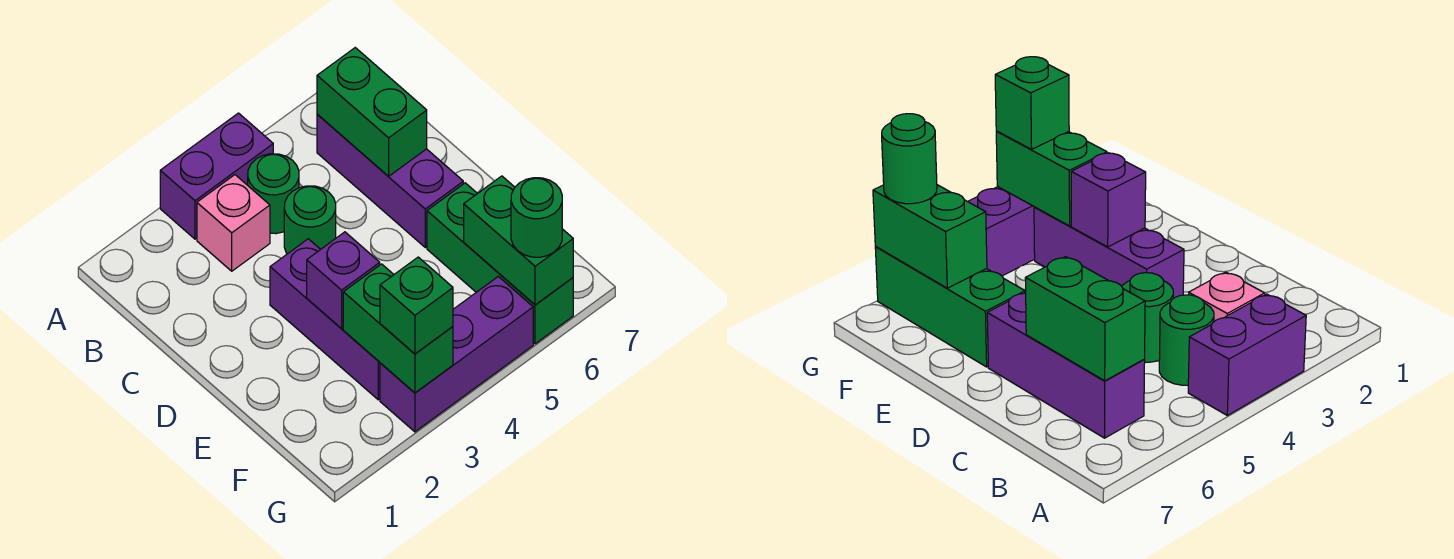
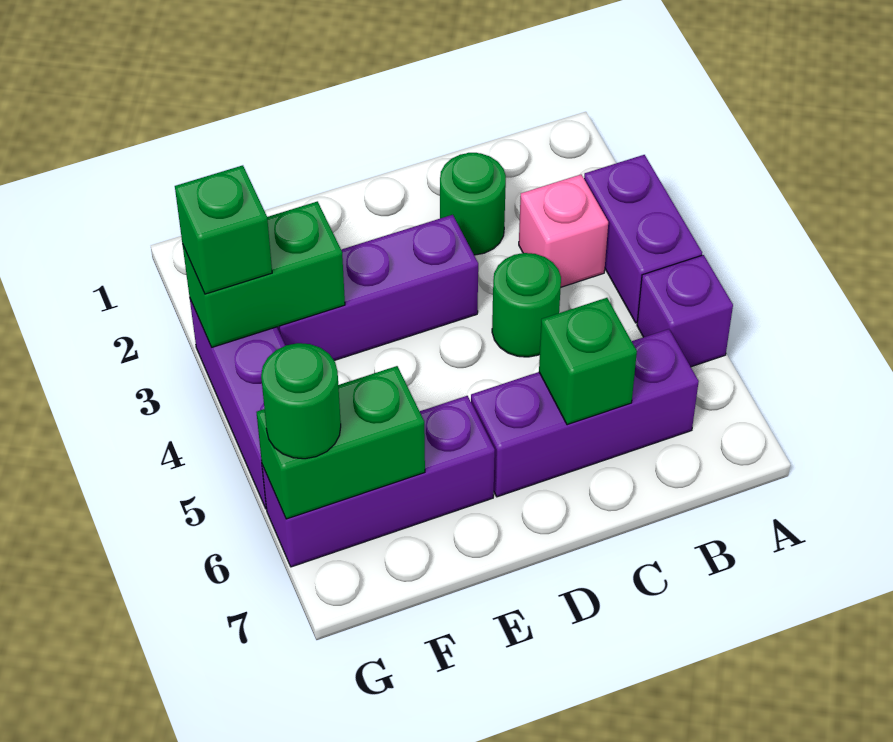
green round brick B4 level 1 -> green round brick C2 level 1
green brick B6:C6 level 2 -> green brick C6 level 2
purple brick E3 level 2 -> purple brick A5 level 1
green brick E6:G6 level 1 -> purple brick E6:G6 level 1

